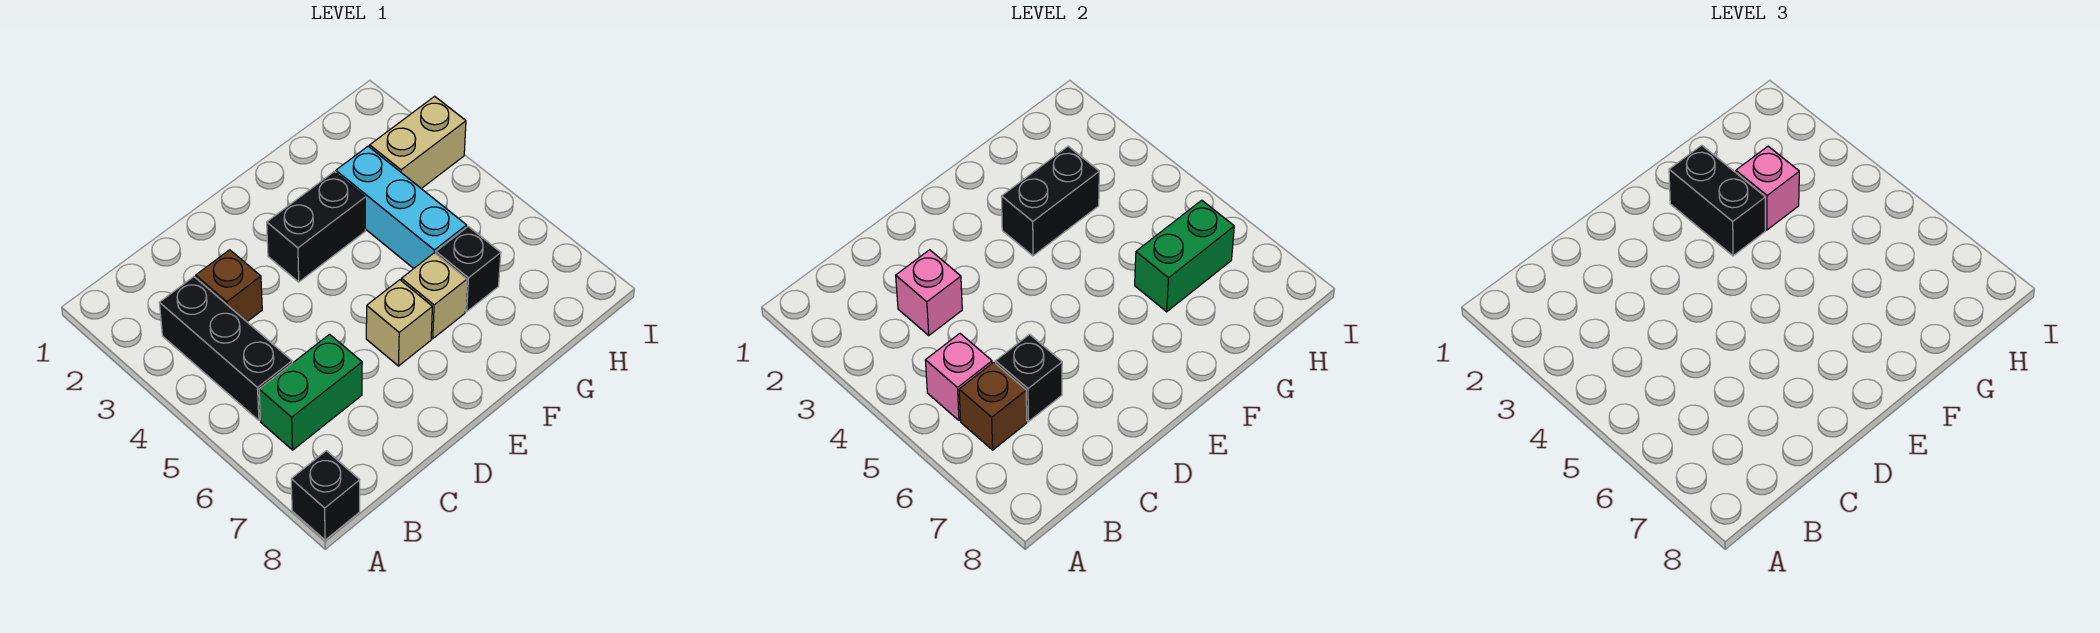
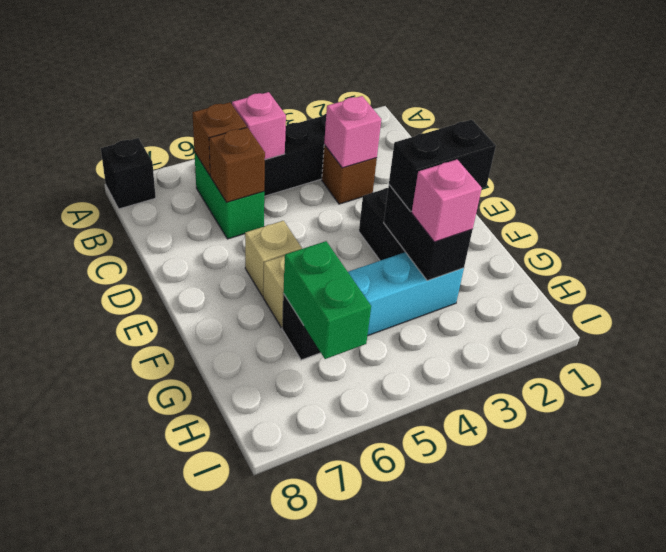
black brick C6 level 2 -> brown brick C6 level 2
tan brick H3:I3 level 1 -> none

